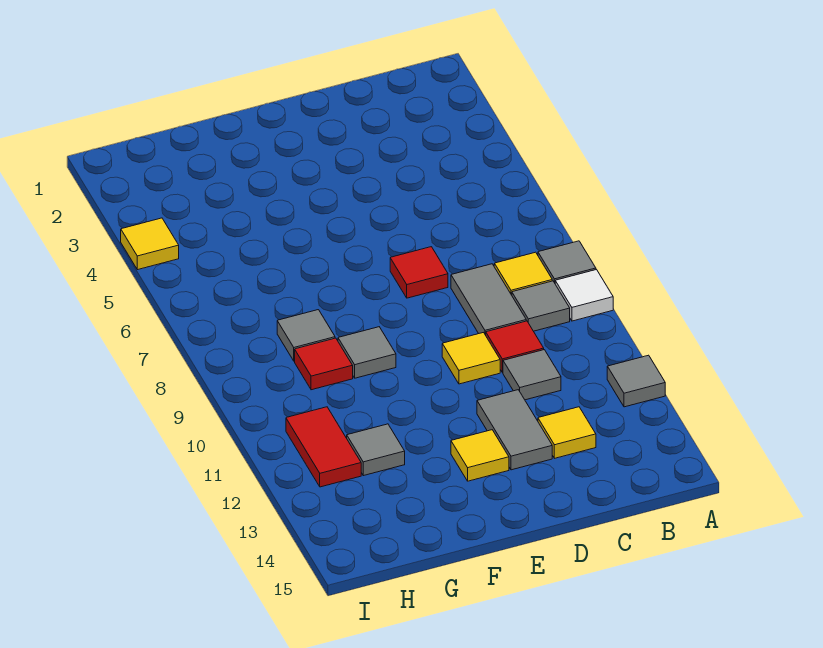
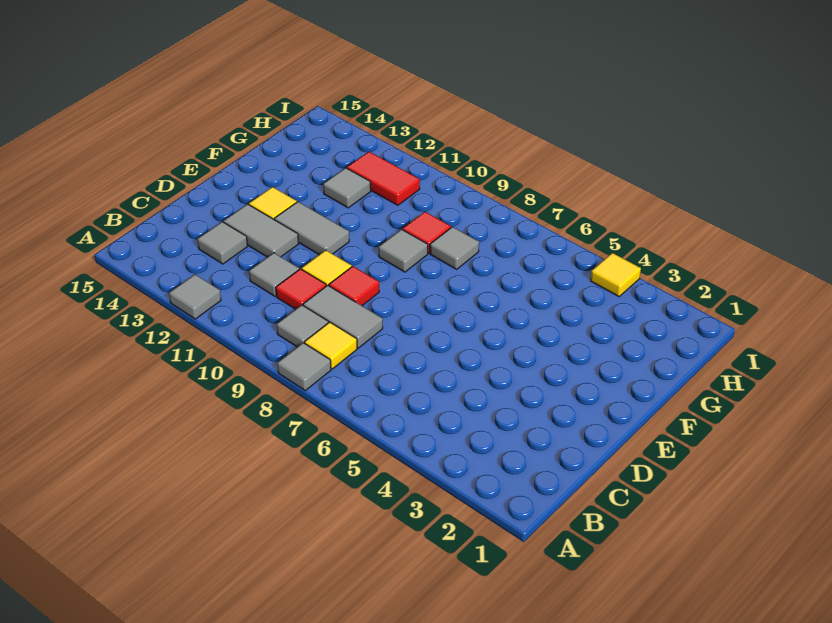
white tile A9 level 1 -> none
yellow tile C13 level 1 -> grey tile C13 level 1
red tile D7 level 1 -> red tile D9 level 1
none -> grey tile E11:E12 level 1

